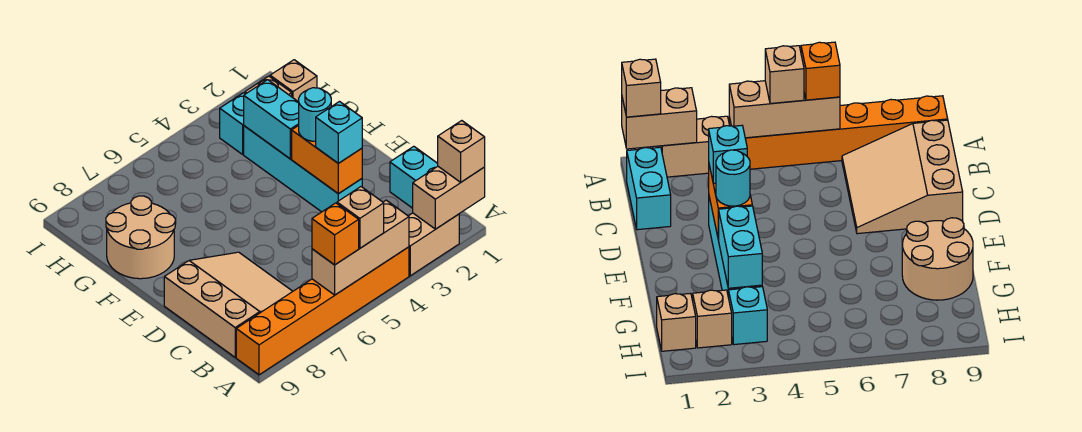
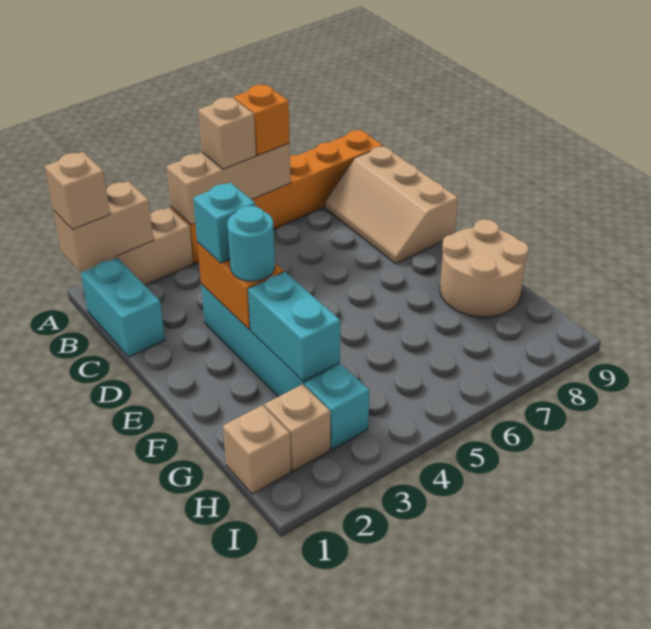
tan slope B7:D9 level 1 top 9 -> tan slope B8:D9 level 1 top 9

